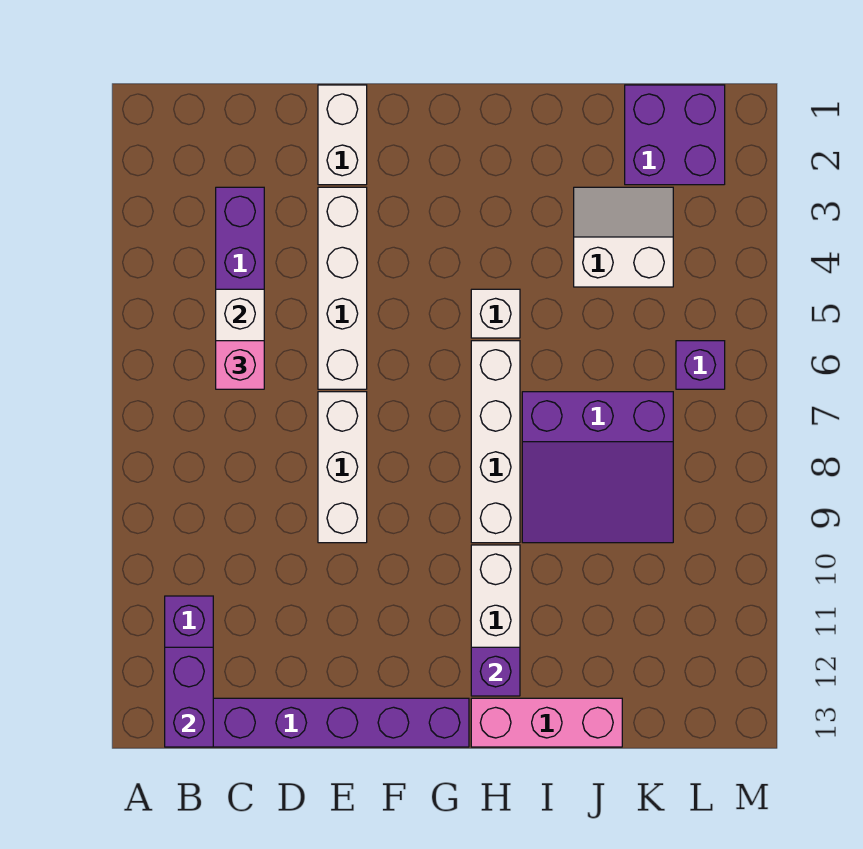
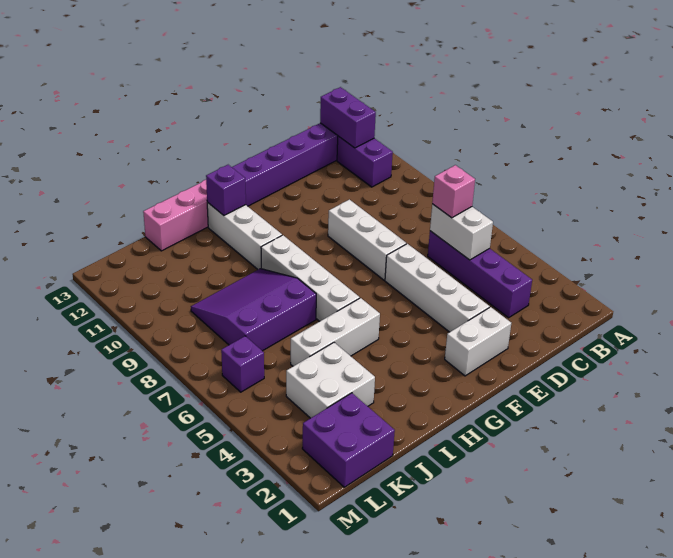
white brick E1:E2 level 1 -> white brick E2:F2 level 1
white brick H5 level 1 -> white brick H5:J5 level 1
white slope J3:K4 level 1 top 4 -> white brick J3:K4 level 1

